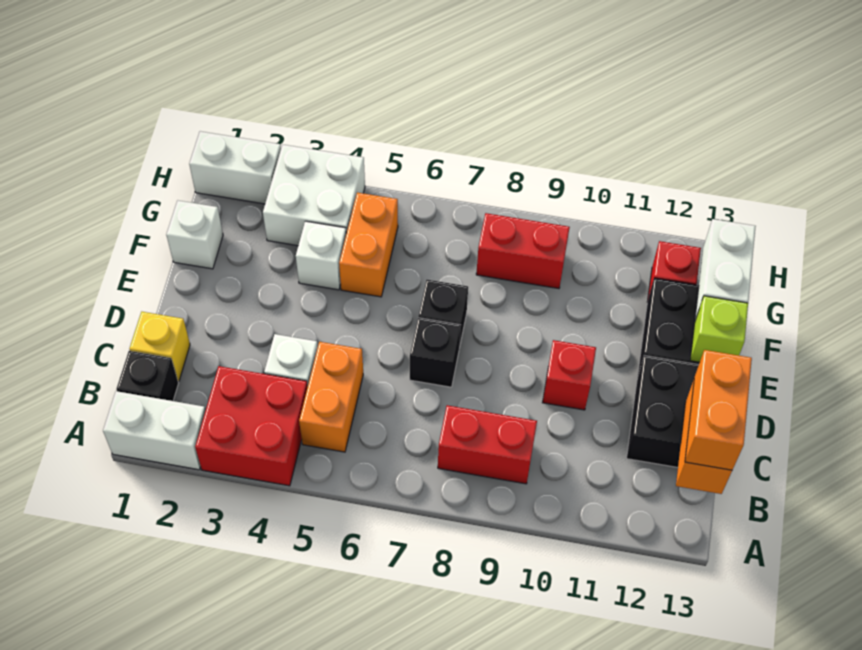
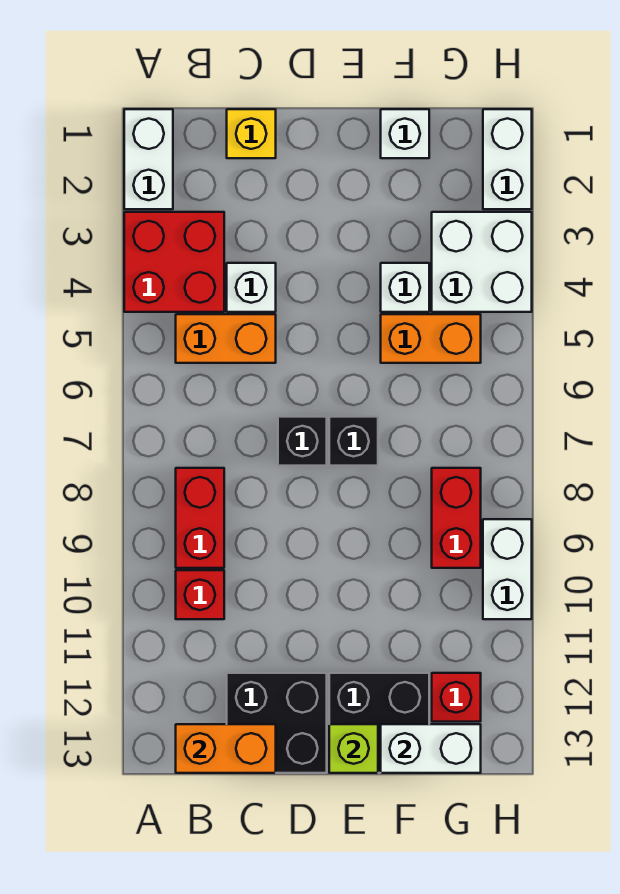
black brick B1 level 1 -> none
orange brick B13:C13 level 3 -> none
red brick D10 level 1 -> red brick B10 level 1
none -> white brick H9:H10 level 1

